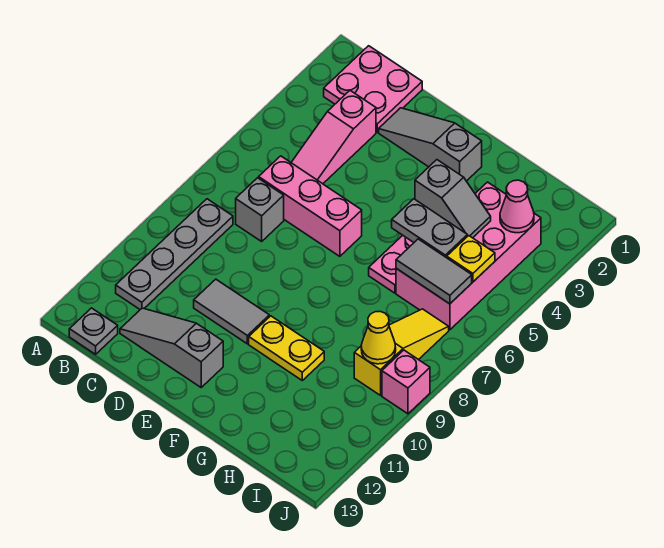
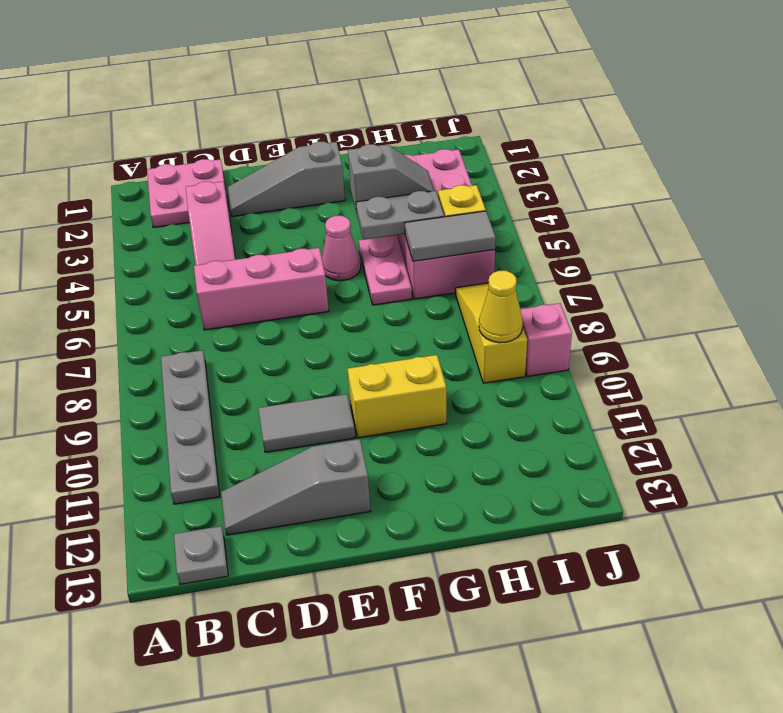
grey brick C7 level 1 -> none
yellow plate F10:G10 level 1 -> yellow brick F10:G10 level 1
pink cone I3 level 2 -> pink cone F5 level 1

